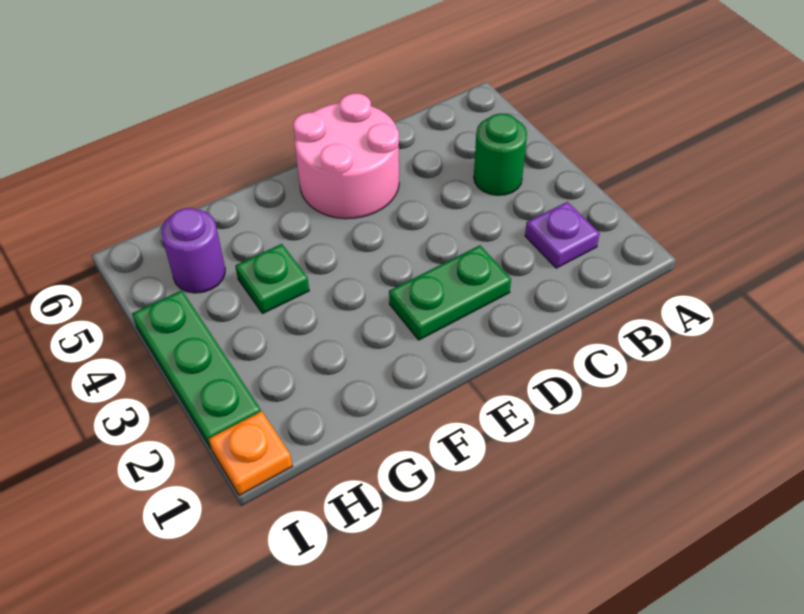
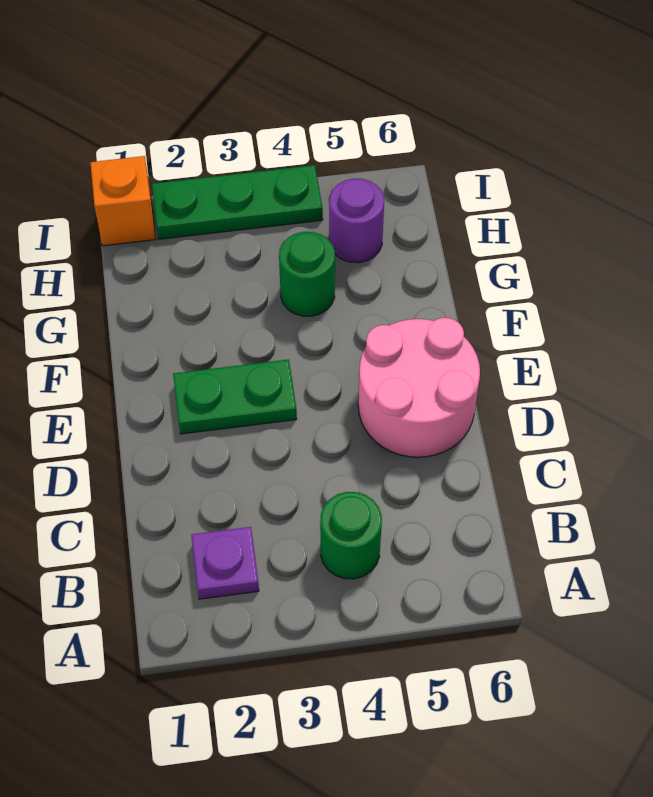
green plate D2:E2 level 1 -> green plate E2:E3 level 1
green plate G4 level 1 -> green round brick G4 level 1
orange plate I1 level 1 -> orange brick I1 level 1

